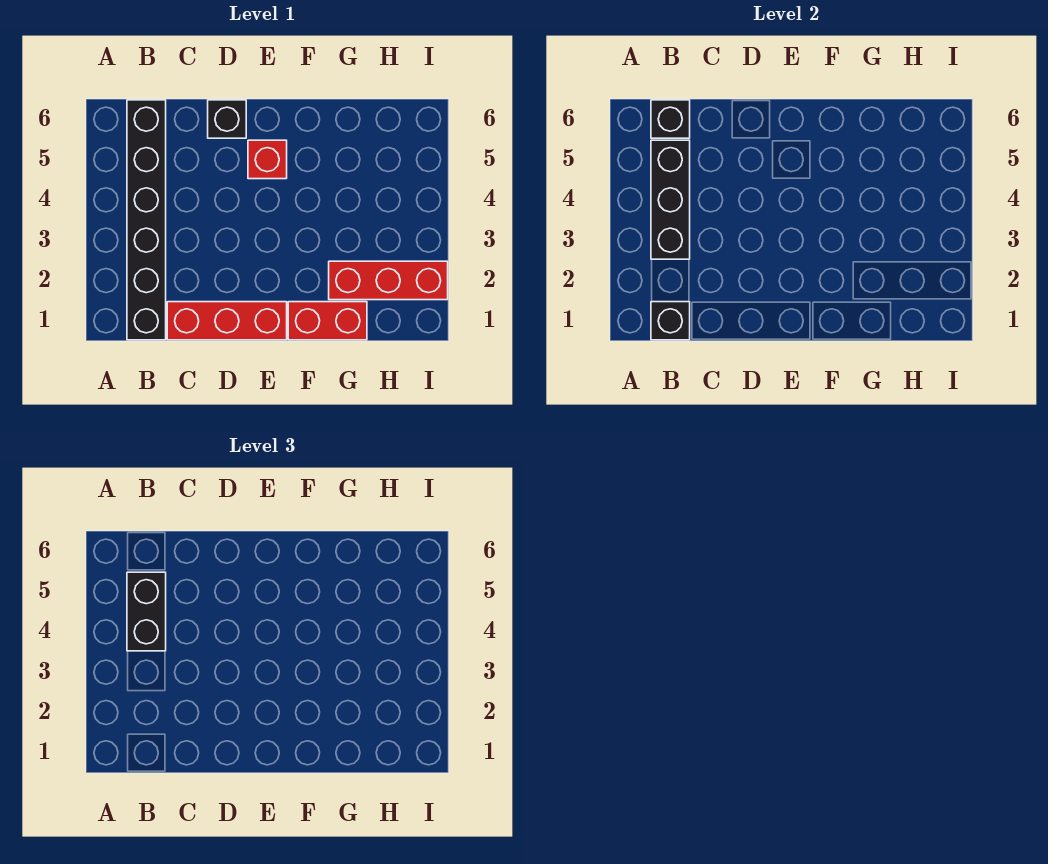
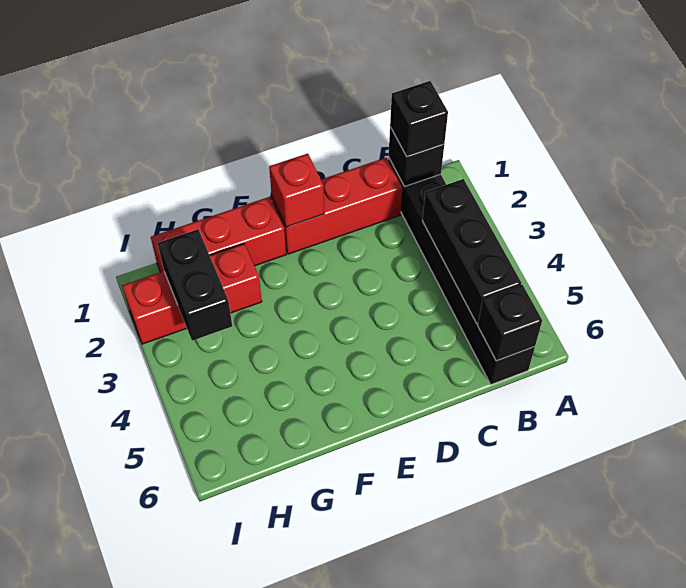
black brick B4:B5 level 3 -> black brick H2:H3 level 2
black brick D6 level 1 -> black brick B1 level 3
red brick E5 level 1 -> red brick E1 level 2
red brick F1:G1 level 1 -> red brick F1:H1 level 1

